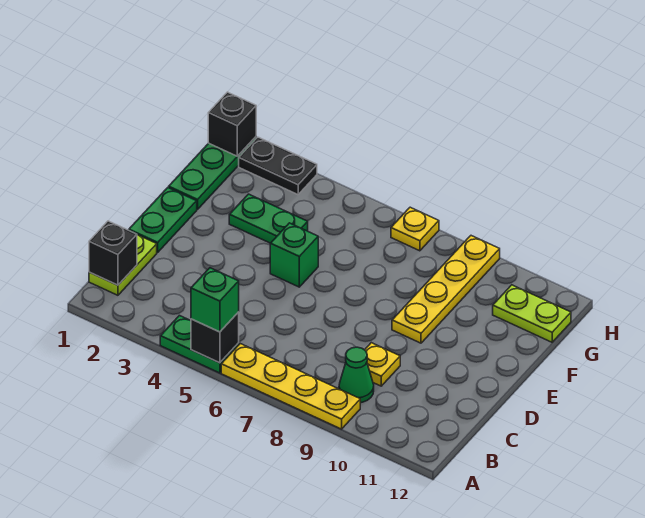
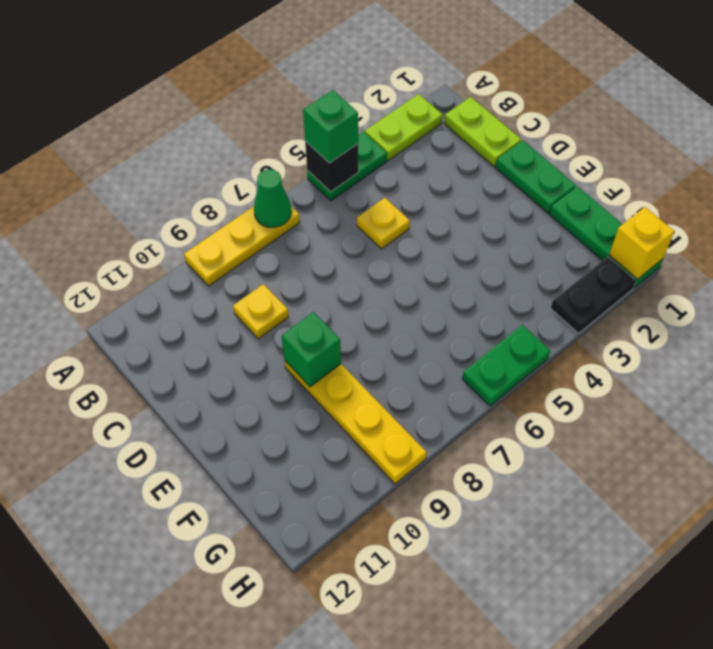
yellow plate A6:A9 level 1 -> yellow plate A7:A9 level 1
black brick B1 level 2 -> none
green cone B9 level 1 -> green cone A7 level 2
green brick E5 level 1 -> green brick E9 level 2
green plate F3:F4 level 1 -> green plate H5:H6 level 1
lime plate G11:G12 level 1 -> lime plate A2:A3 level 1
black brick H1 level 2 -> yellow brick H1 level 2
yellow plate H7 level 1 -> yellow plate C5 level 1

